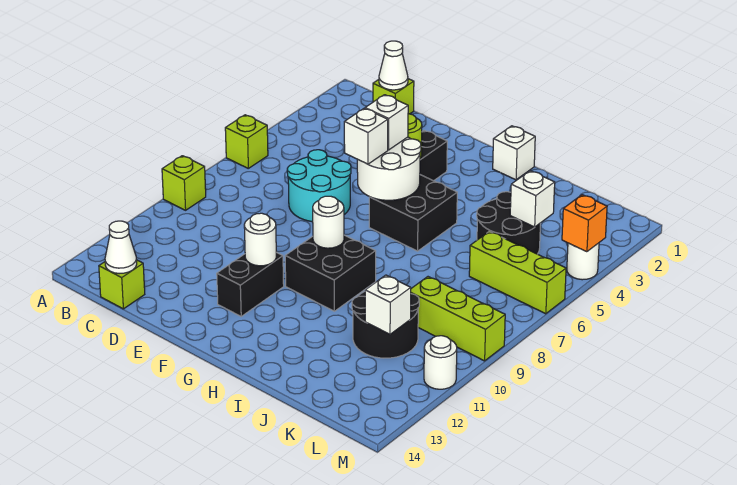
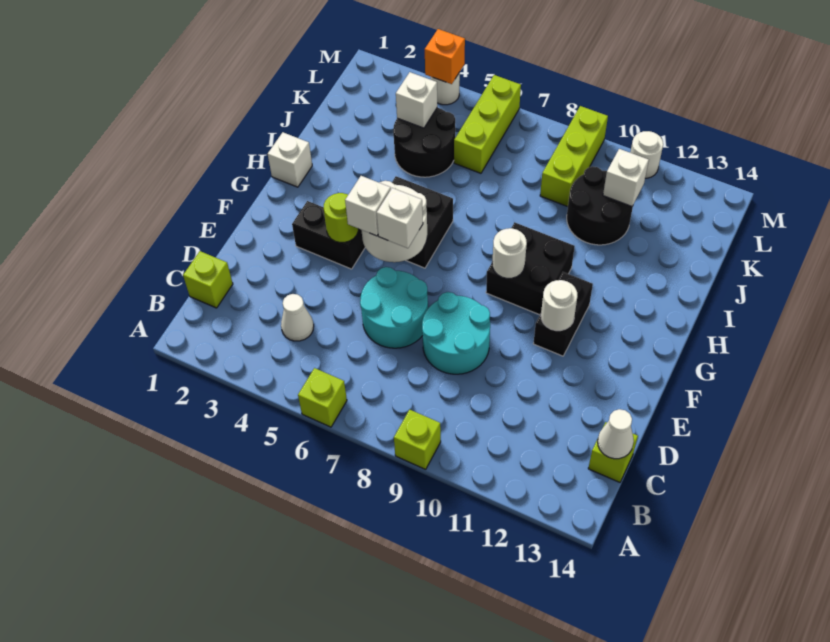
white cone C1 level 2 -> white cone C4 level 1
none -> cyan round brick D8:E9 level 1
black brick F11:F12 level 1 -> black brick F11:G11 level 1

